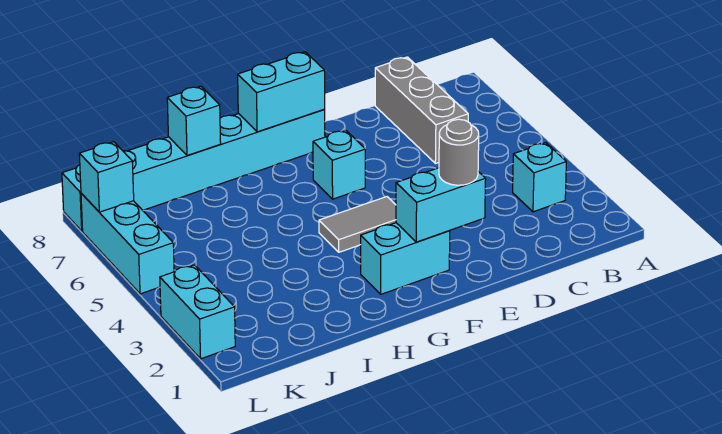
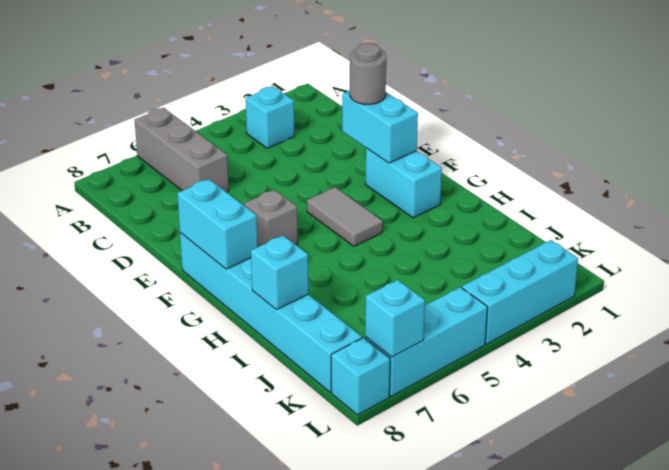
grey brick C6:C8 level 1 -> grey brick A6:C6 level 1
cyan brick F6 level 1 -> grey brick F6 level 1
cyan brick L2:L3 level 1 -> cyan brick L2:L4 level 1

